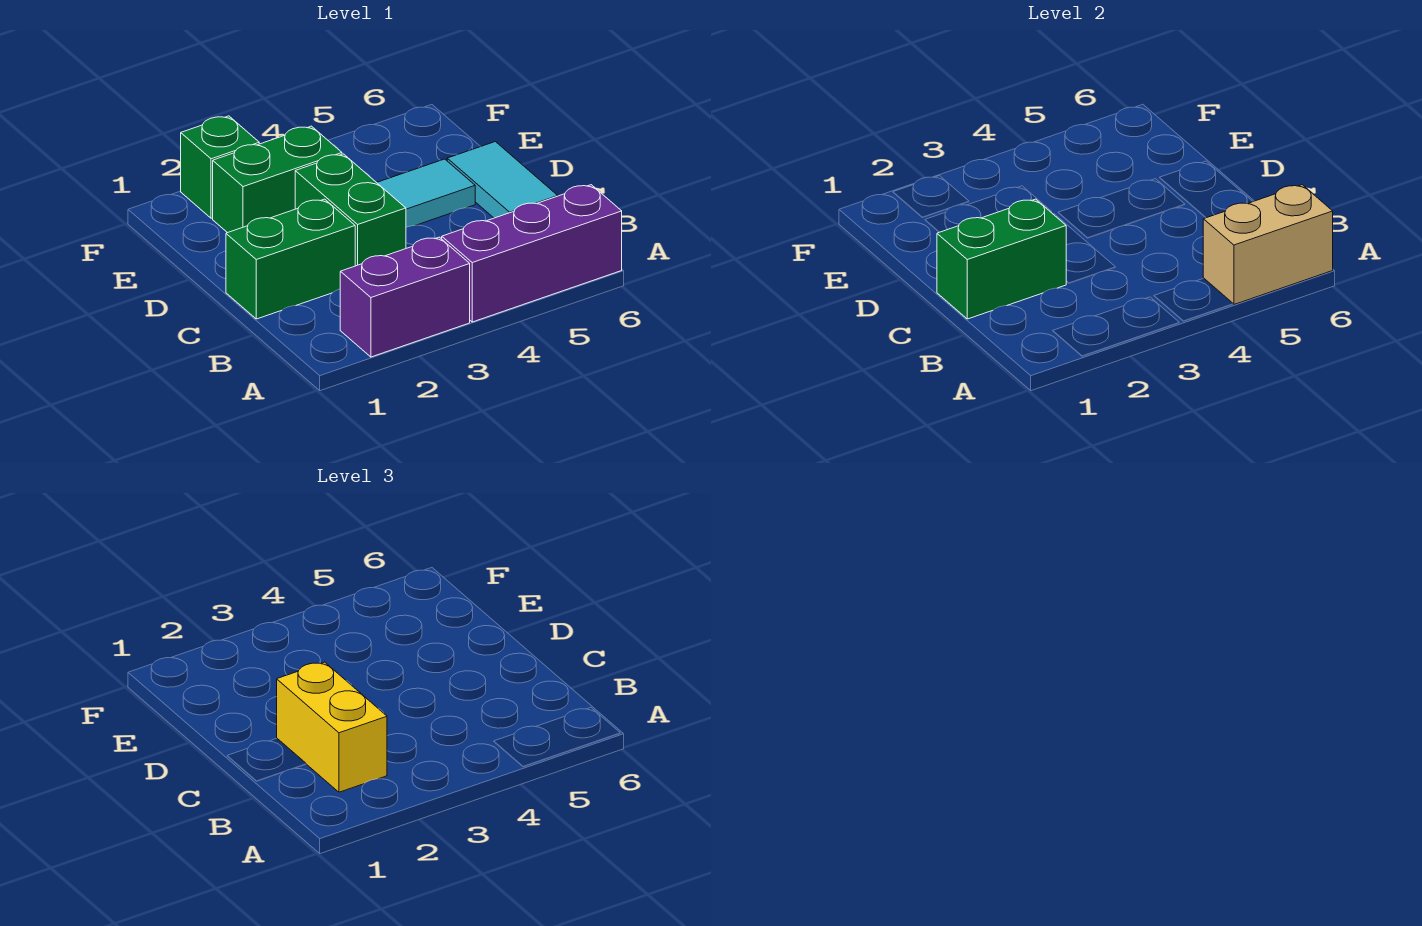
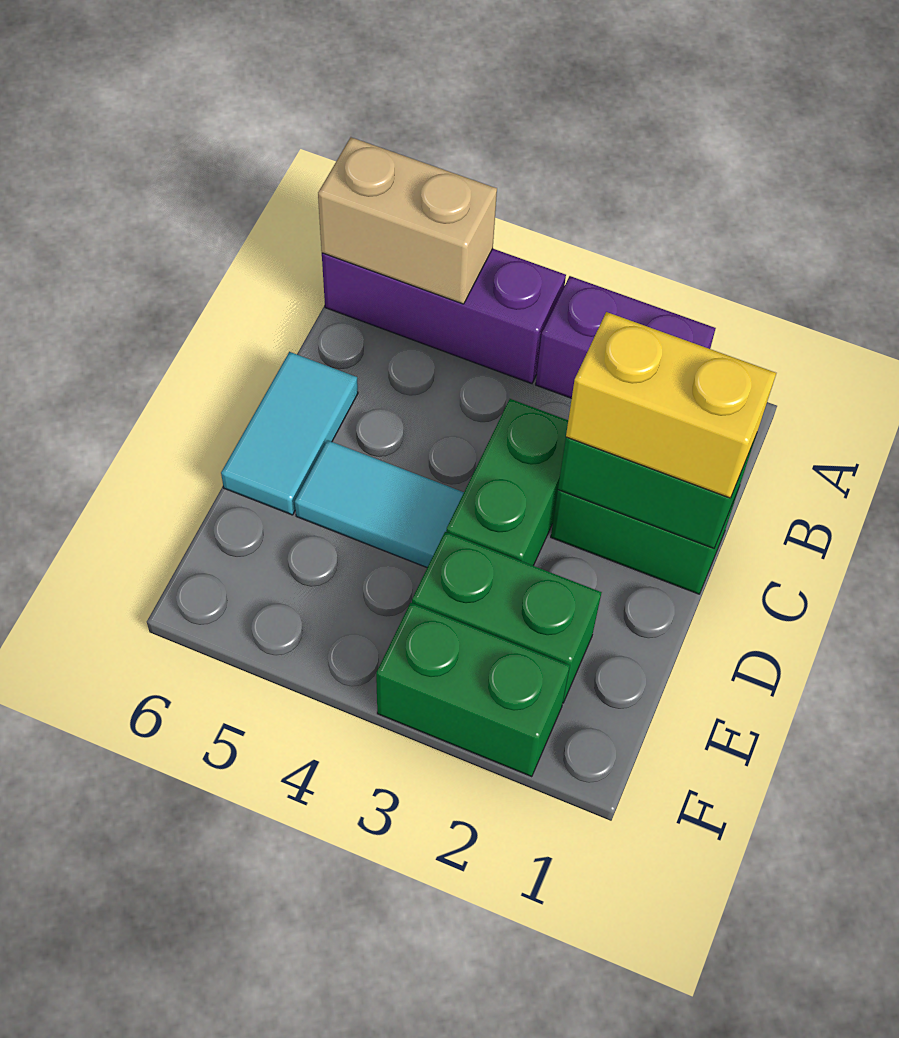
yellow brick B2:C2 level 3 -> yellow brick C1:C2 level 3
green brick F2 level 1 -> green brick F2:F3 level 1

